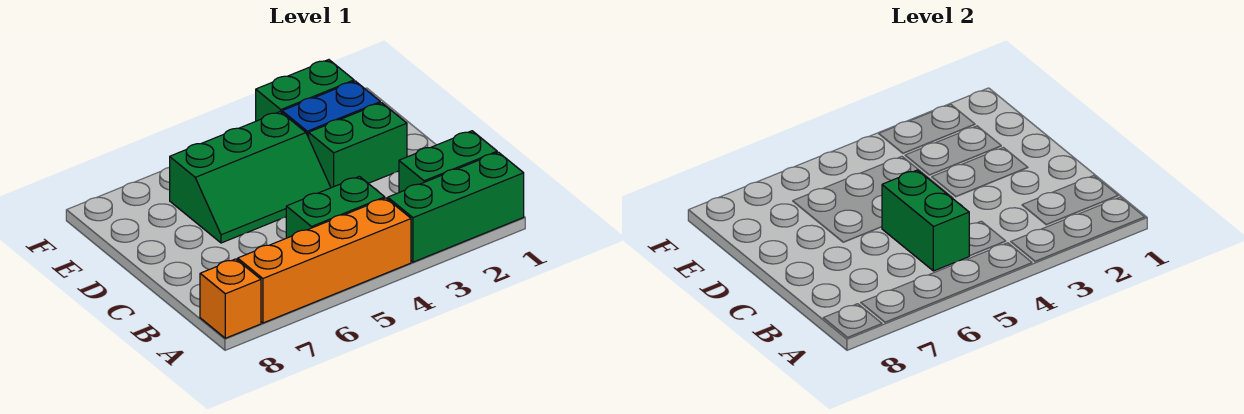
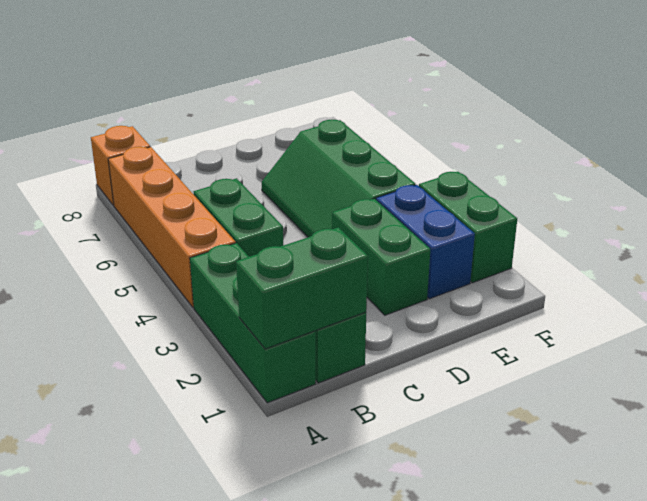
green brick B5:C5 level 2 -> green brick A1:B1 level 2

